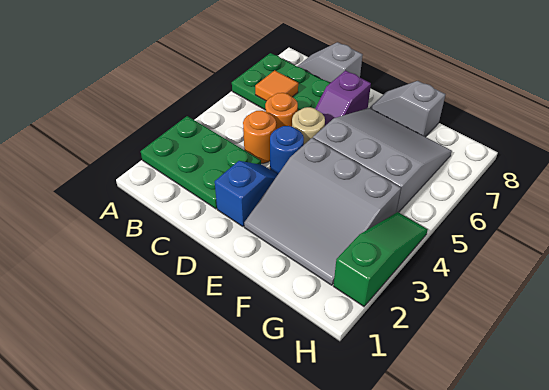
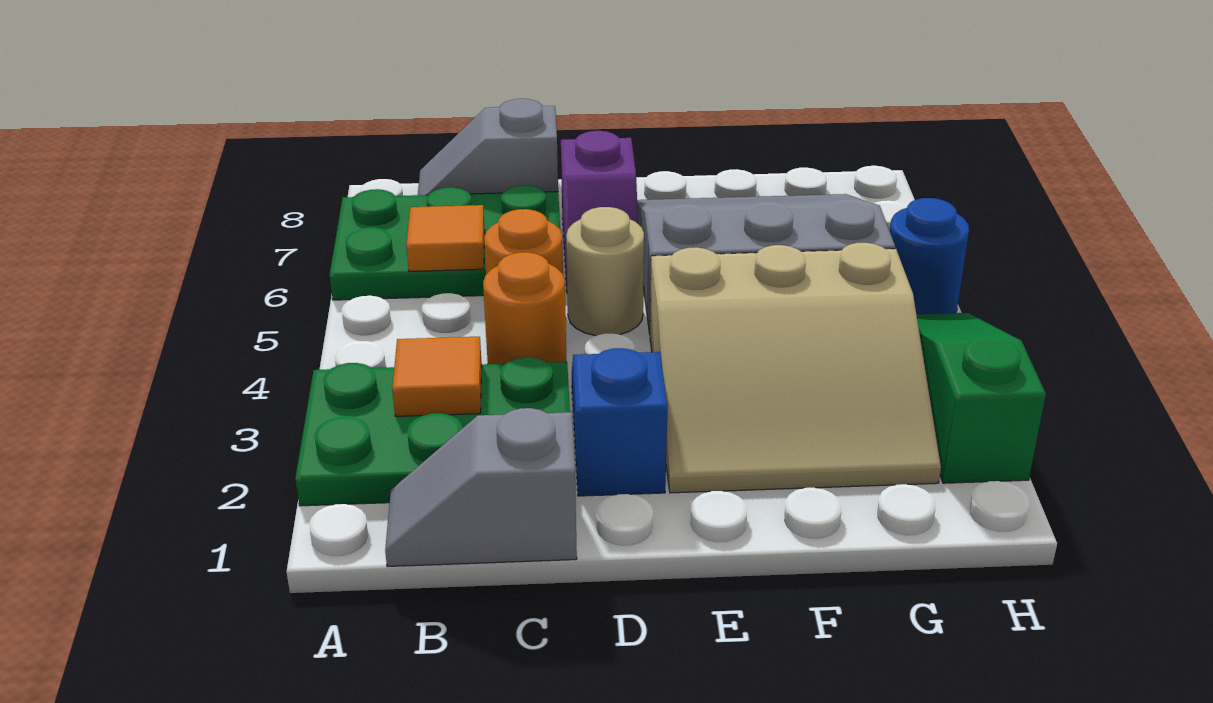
none -> orange tile B3 level 2
blue round brick D4 level 1 -> blue round brick H5 level 1
grey slope E2:G4 level 1 top 4 -> tan slope E2:G4 level 1 top 4
grey slope E8:F8 level 1 top F -> grey slope B1:C1 level 1 top C

